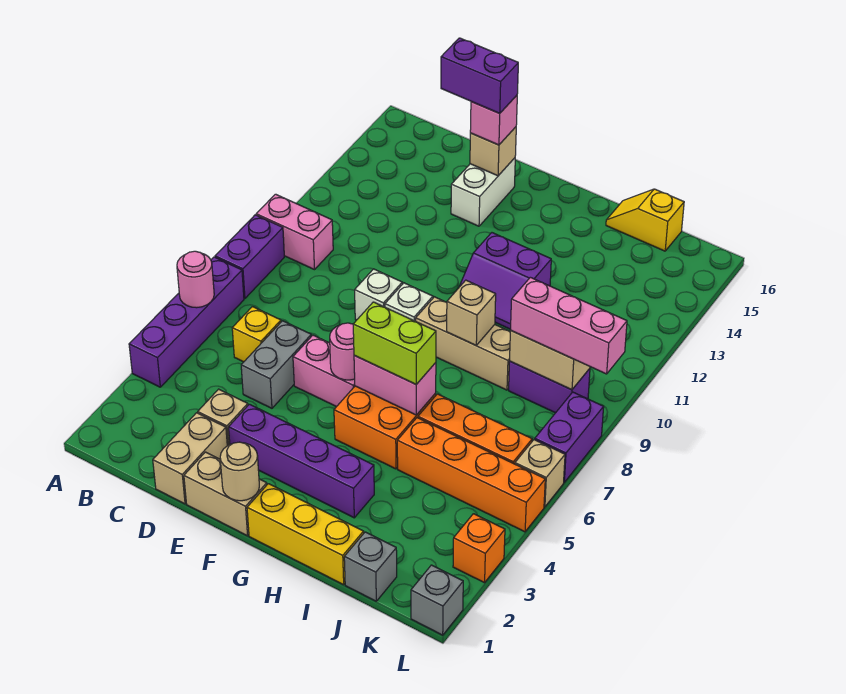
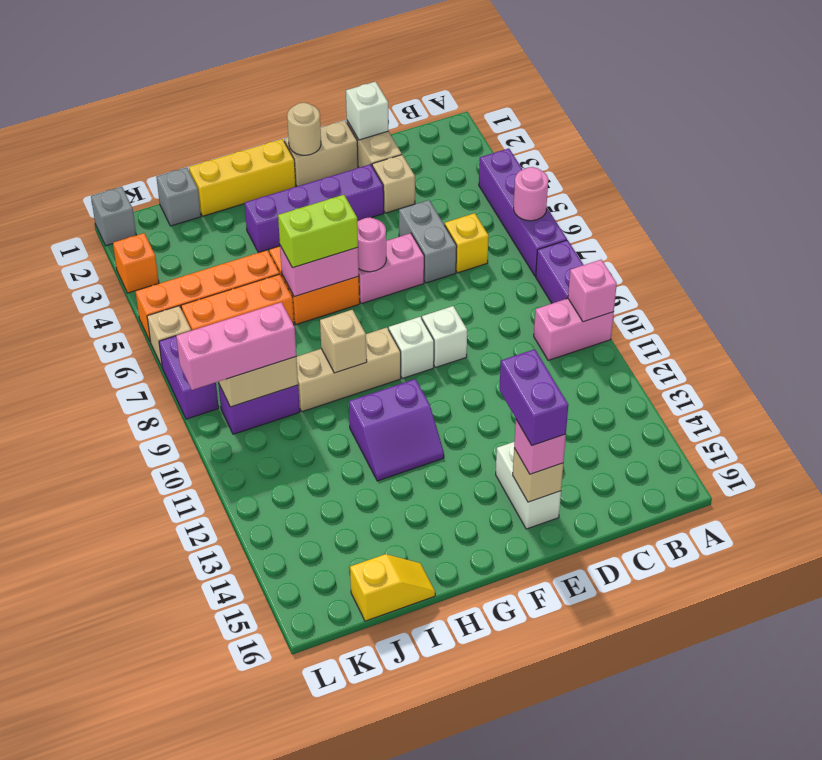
none -> pink brick A10 level 2
none -> white brick D1 level 2
purple brick D15:E15 level 4 -> purple brick E14:E15 level 4
purple slope G11:H12 level 1 top 12 -> purple slope G11:H12 level 1 top 11

